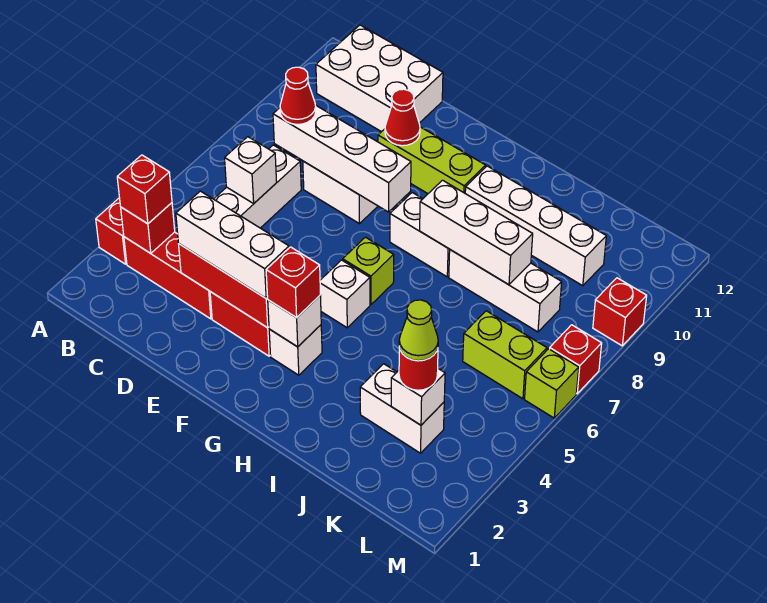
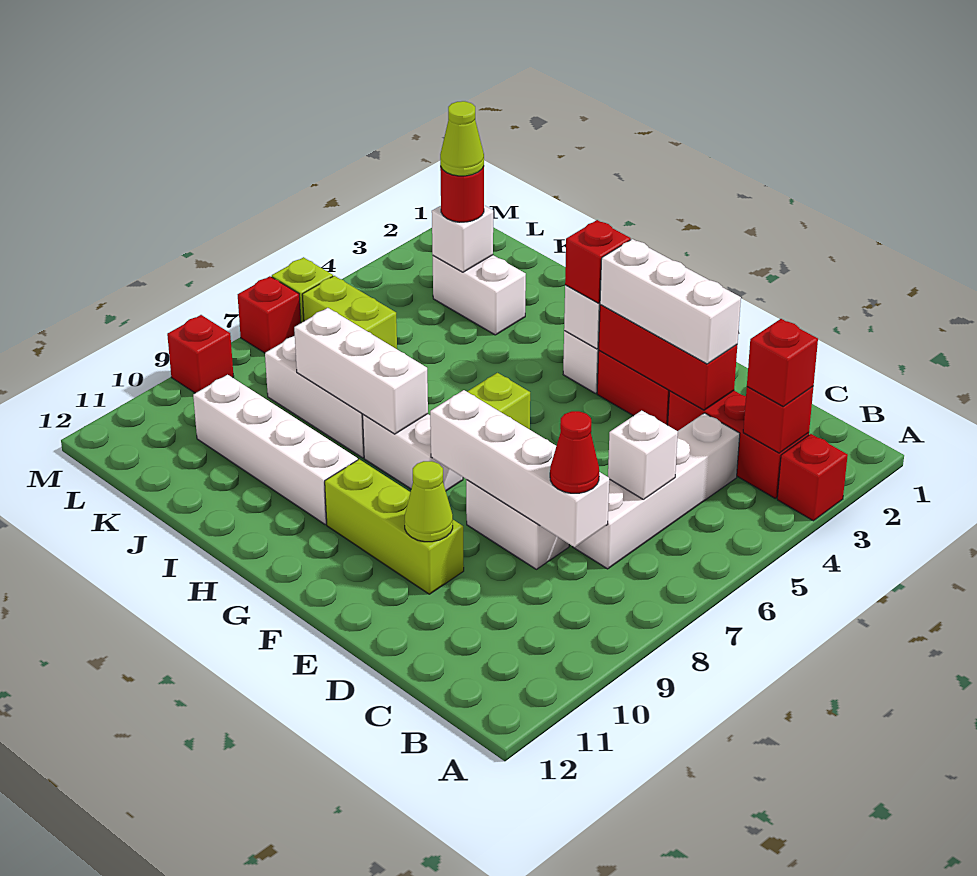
white brick B11:D12 level 1 -> none
red cone E10 level 2 -> lime cone E10 level 2
white brick G5 level 1 -> none

